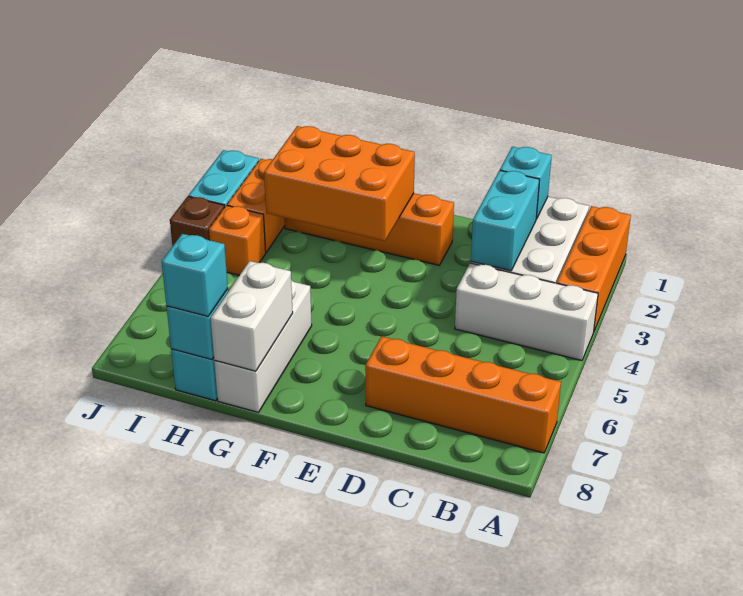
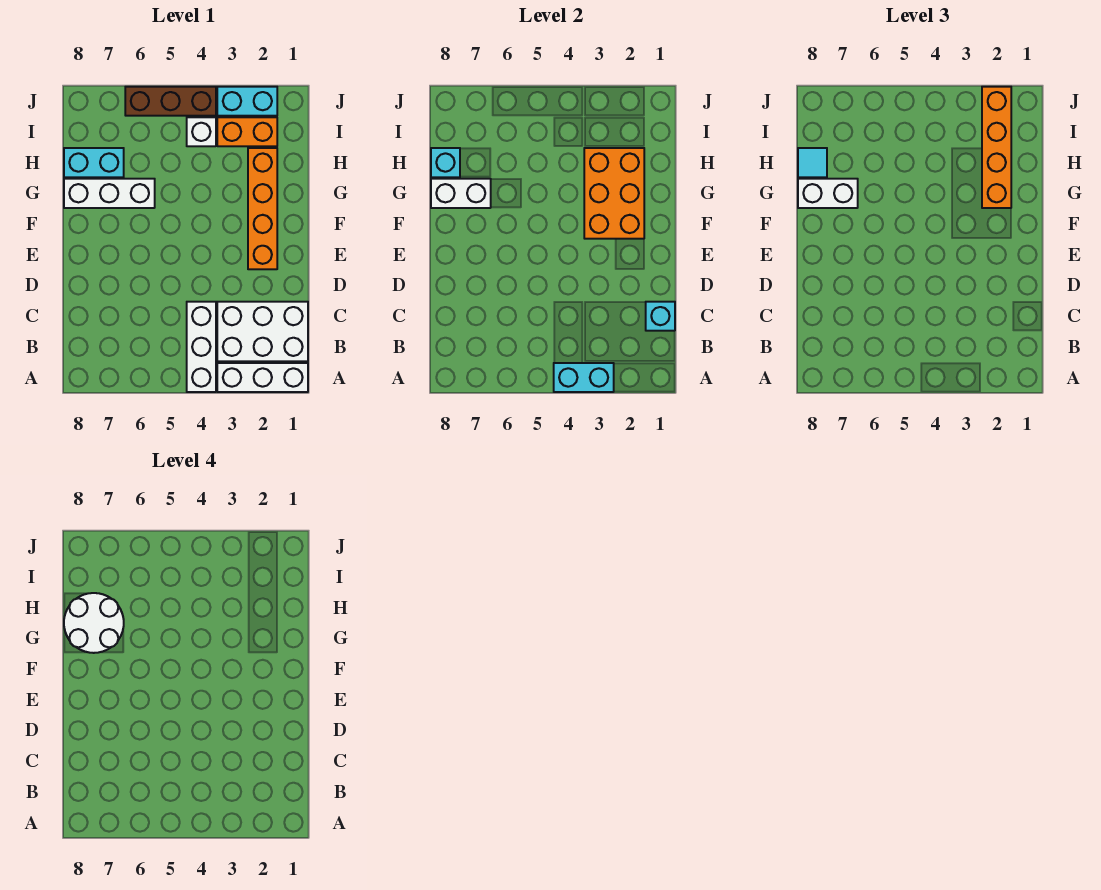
orange brick A1:A3 level 1 -> white brick A1:A3 level 1
orange brick A7:D7 level 1 -> orange brick G2:J2 level 3
cyan brick C2:C3 level 2 -> cyan brick A3:A4 level 2
none -> white brick G7:G8 level 3
none -> white round brick G7:H8 level 4
cyan brick H8 level 3 -> cyan tile H8 level 3
orange brick I4 level 1 -> white brick I4 level 1
brown brick J4 level 1 -> brown brick J4:J6 level 1

